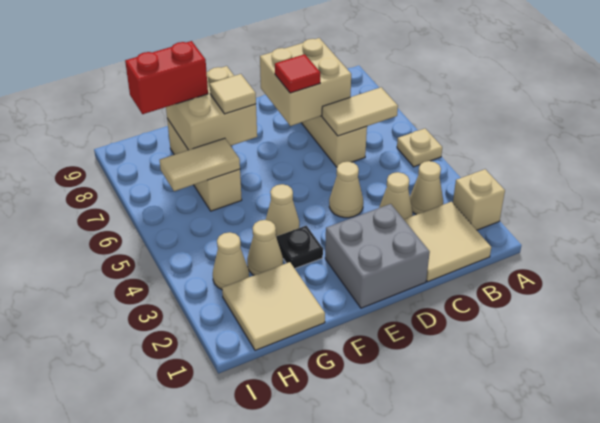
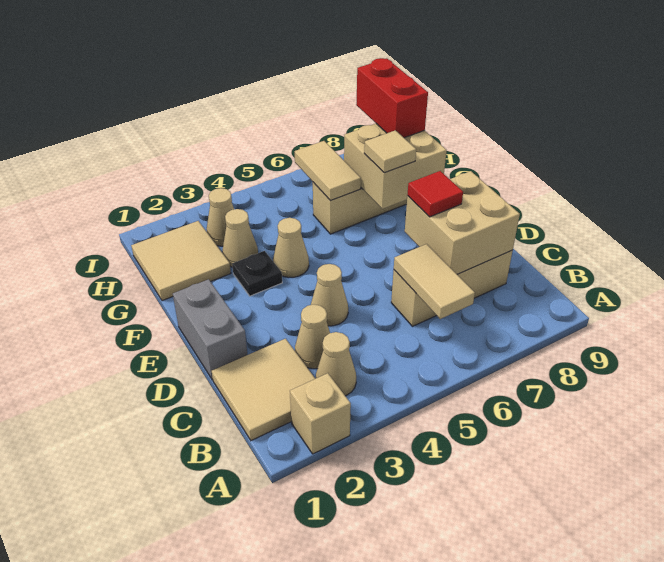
tan plate A5 level 1 -> none
grey brick D1:E2 level 1 -> grey brick D1:E1 level 1

